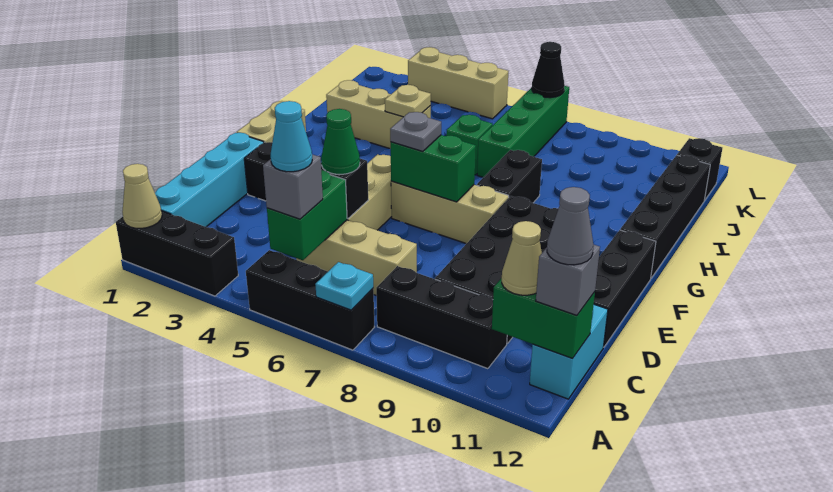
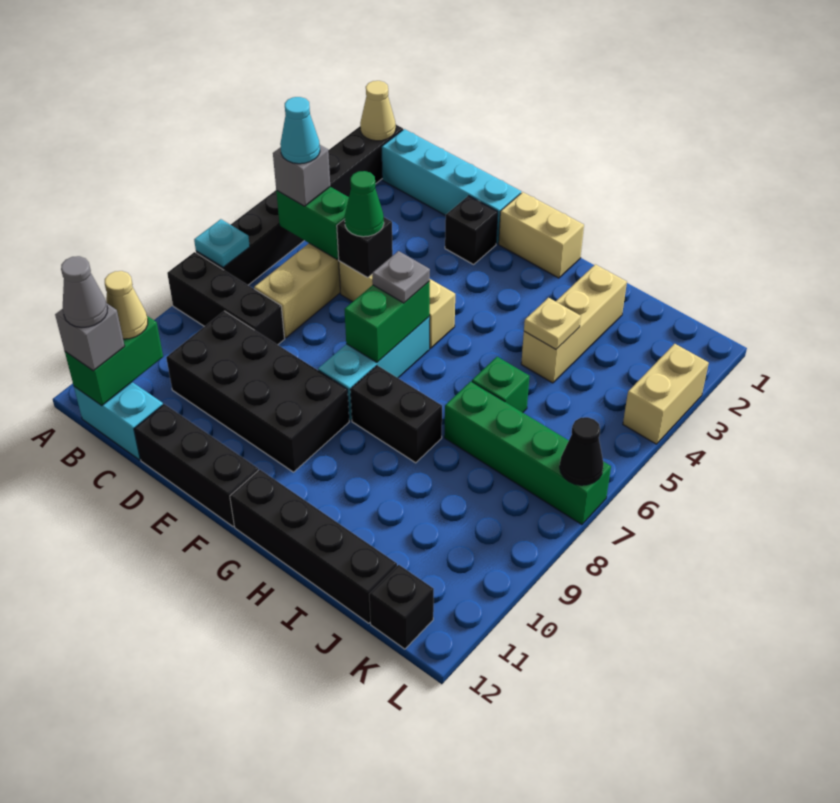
black brick B8:B10 level 1 -> black brick A8:C8 level 1
tan brick F6:F8 level 1 -> cyan brick F6:F8 level 1
tan brick L3:L5 level 1 -> tan brick L3:L4 level 1

